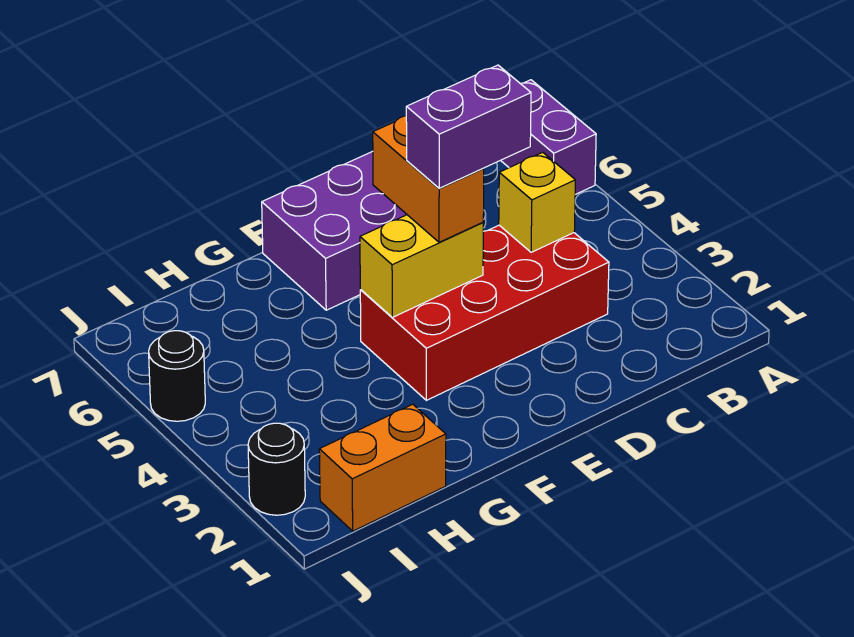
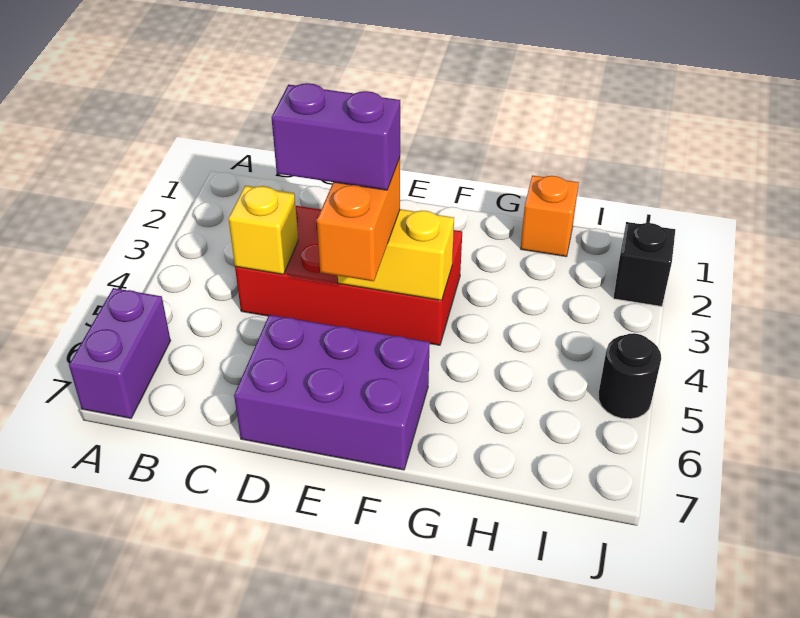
orange brick H1:I1 level 1 -> orange brick H1 level 1
black round brick J2 level 1 -> black brick J2 level 1

